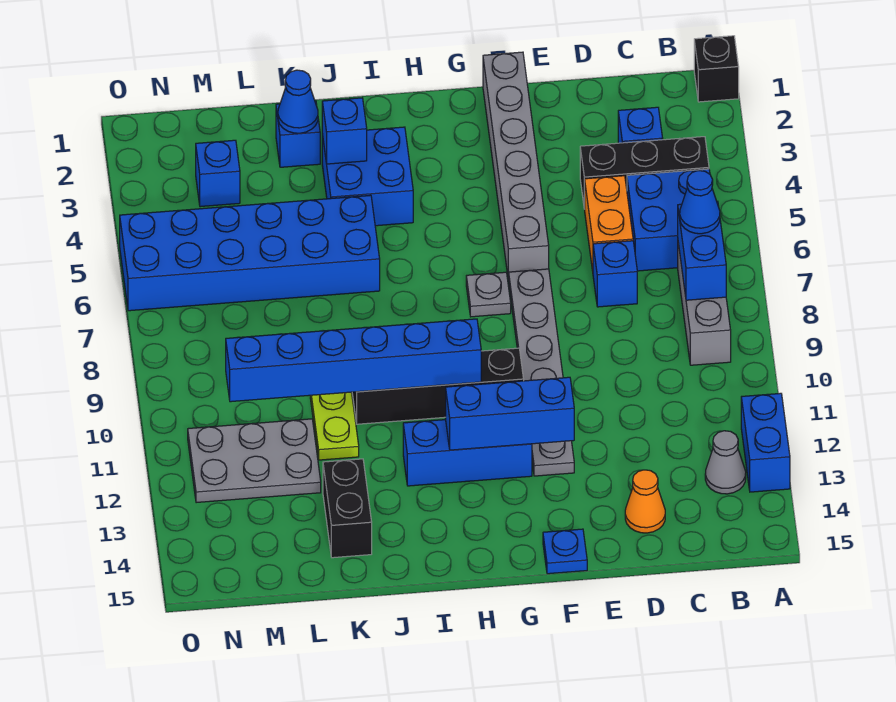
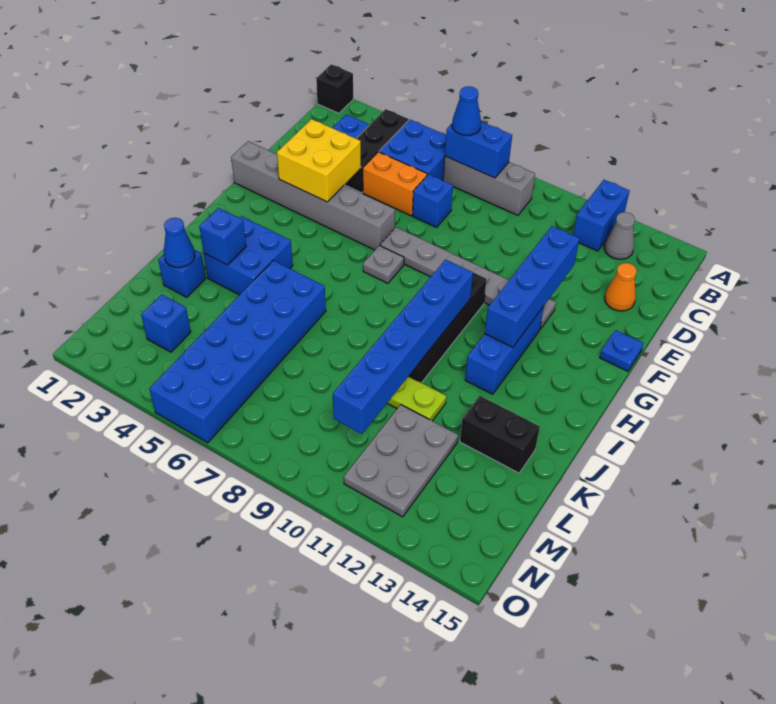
blue brick A12:A13 level 1 -> blue brick A12:B12 level 1
none -> yellow brick E3:F4 level 2
blue brick F12:H12 level 2 -> blue brick E12:H12 level 2

